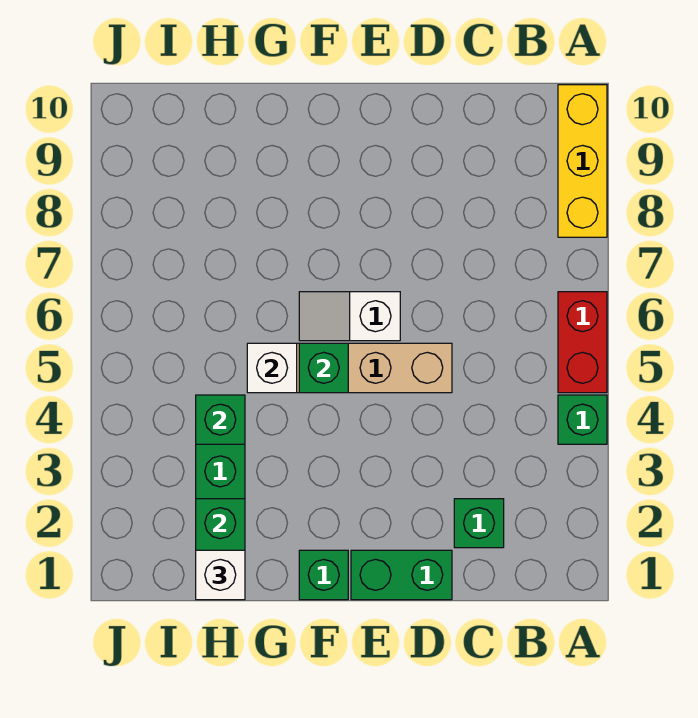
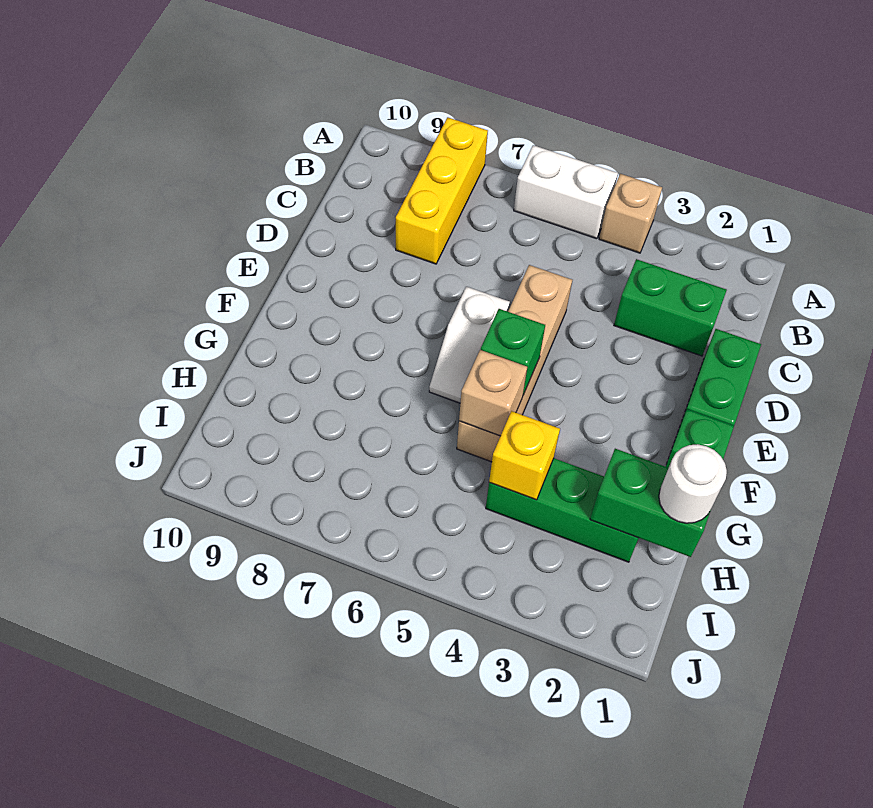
green brick A4 level 1 -> tan brick A4 level 1
red brick A5:A6 level 1 -> white brick A5:A6 level 1
yellow brick A8:A10 level 1 -> yellow brick A8:C8 level 1
green brick C2 level 1 -> green brick C2:C3 level 1
white brick G5 level 2 -> tan brick G5 level 2
white brick H1 level 3 -> white round brick H1 level 3
green brick H4 level 2 -> yellow brick H4 level 2

